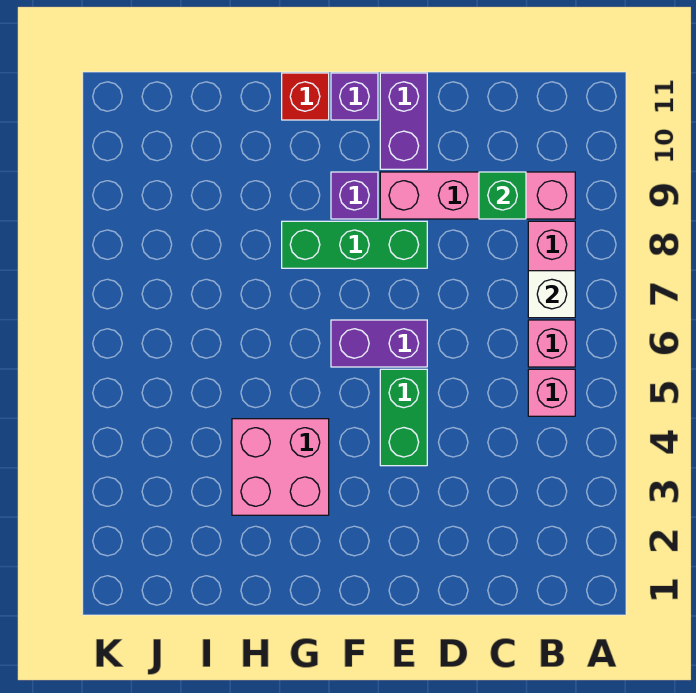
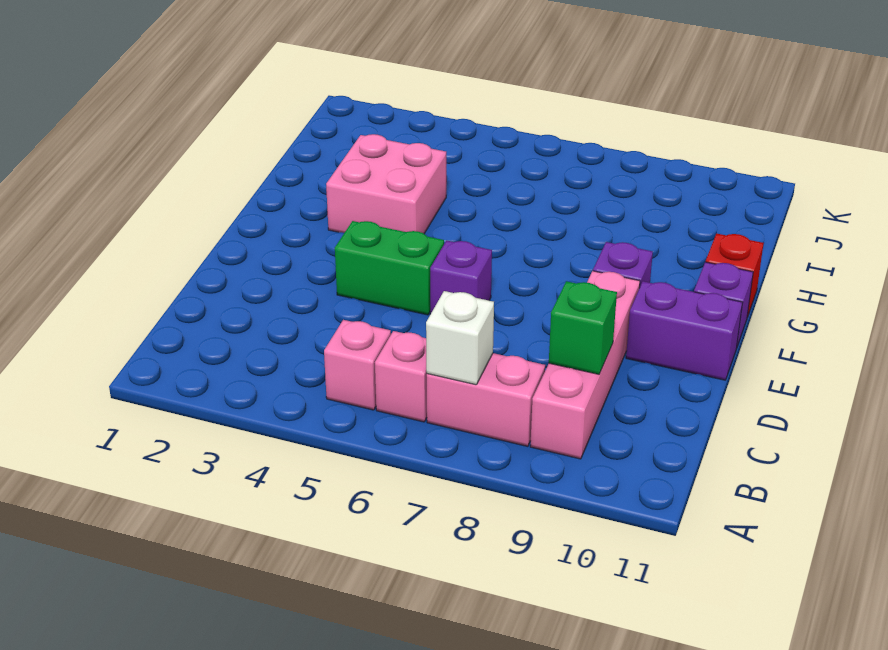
purple brick E6:F6 level 1 -> purple brick E6 level 1
green brick E8:G8 level 1 -> none

